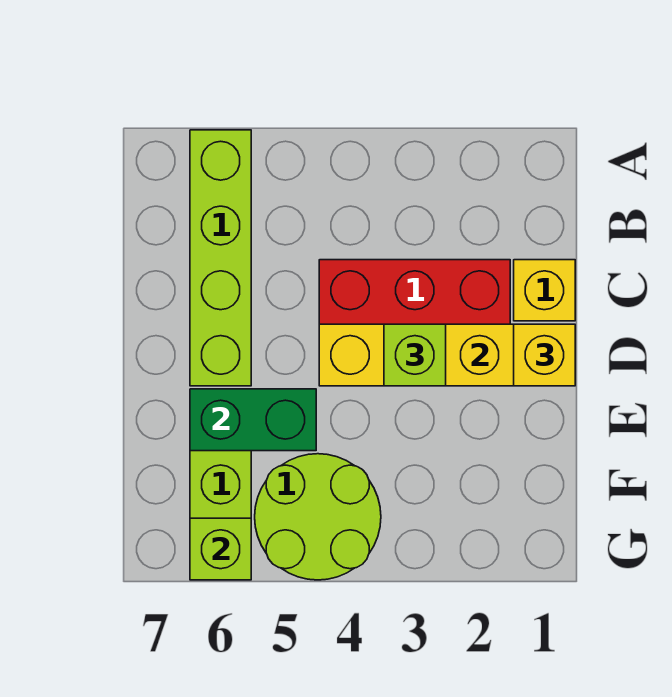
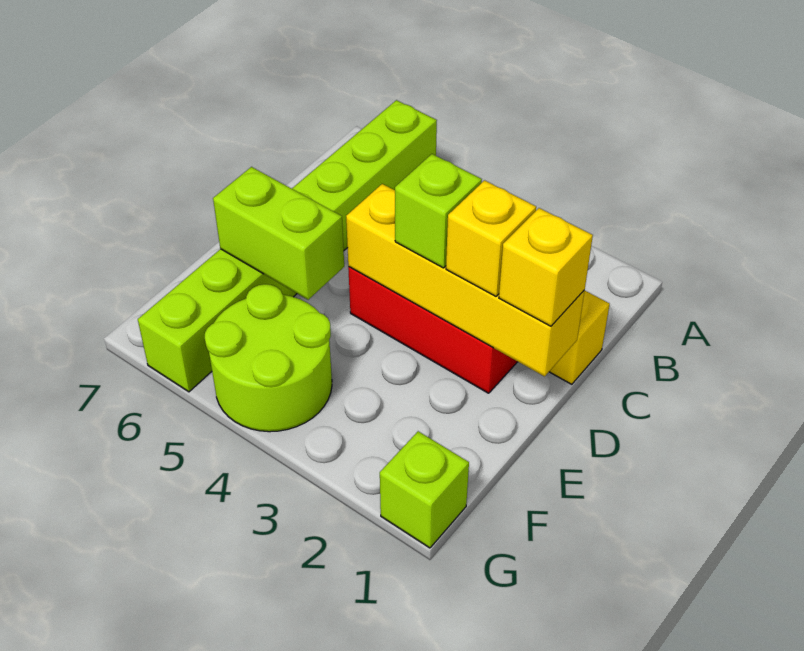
none -> yellow brick D2 level 3
green brick E5:E6 level 2 -> lime brick E5:E6 level 2
lime brick G6 level 2 -> lime brick G1 level 1

